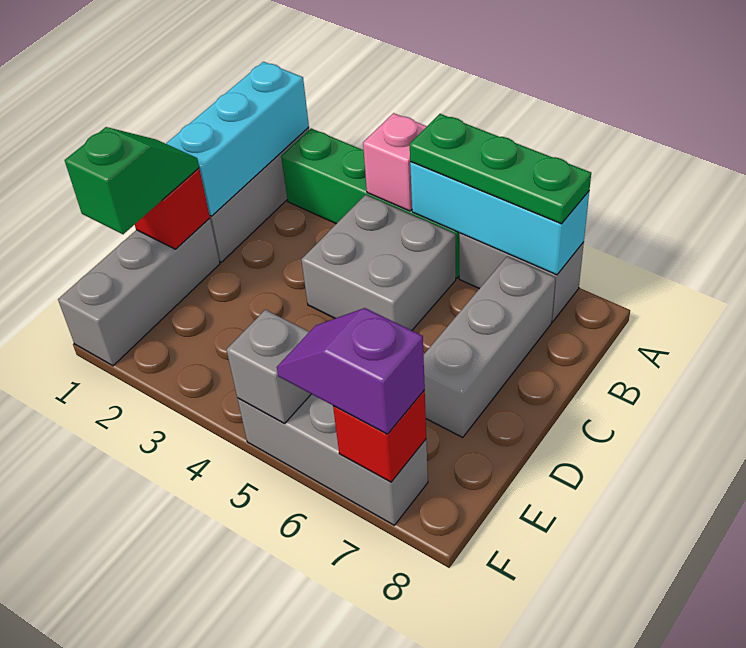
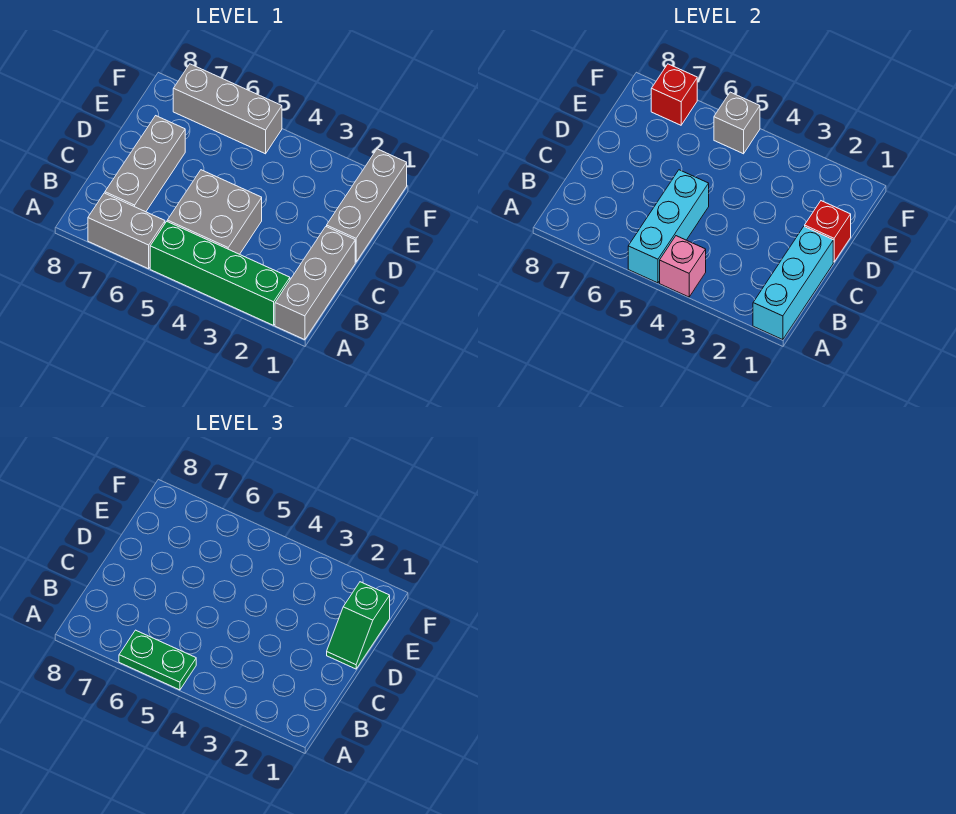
cyan brick A5:A7 level 2 -> cyan brick A5:C5 level 2
green plate A5:A7 level 3 -> green plate A5:A6 level 3
purple slope F6:F7 level 3 top 7 -> none

